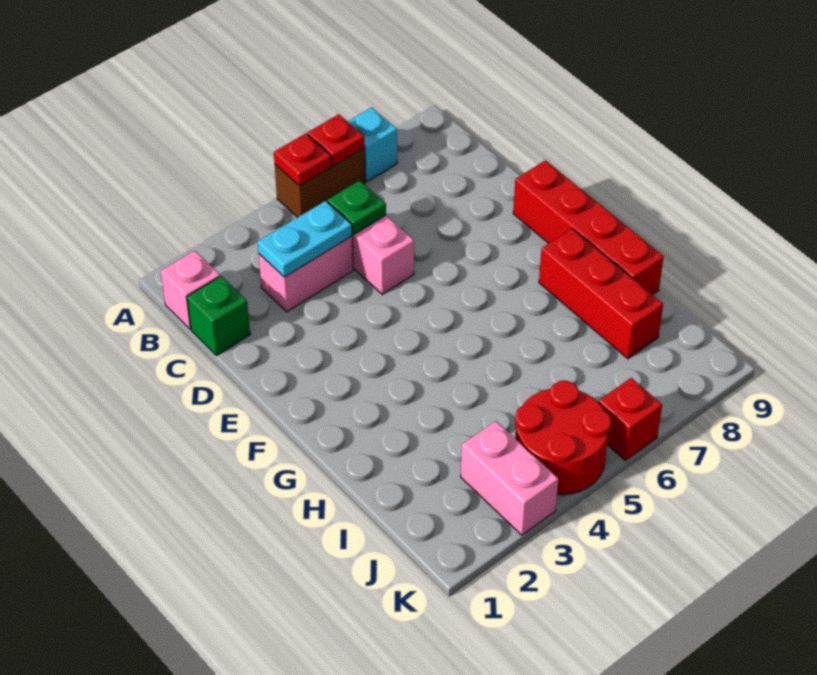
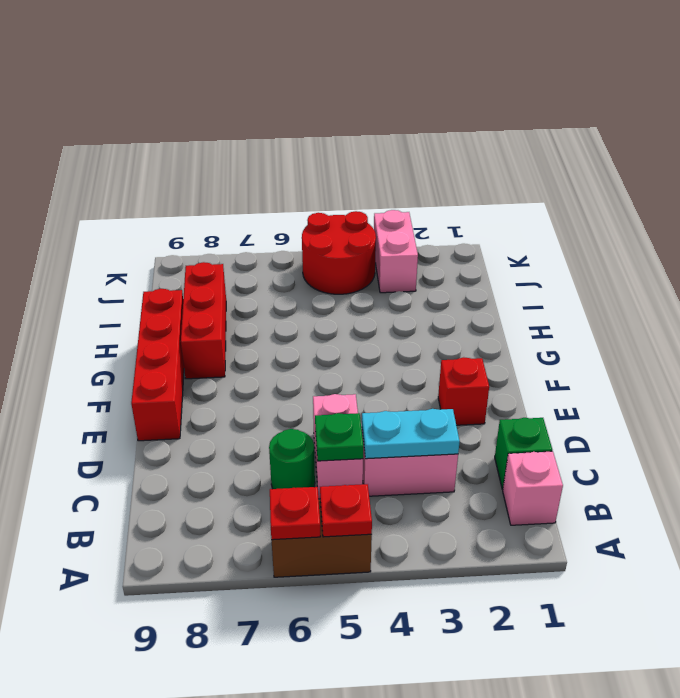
cyan brick A7 level 1 -> none
none -> green round brick C6 level 1
red brick K6 level 1 -> red brick E2 level 1

